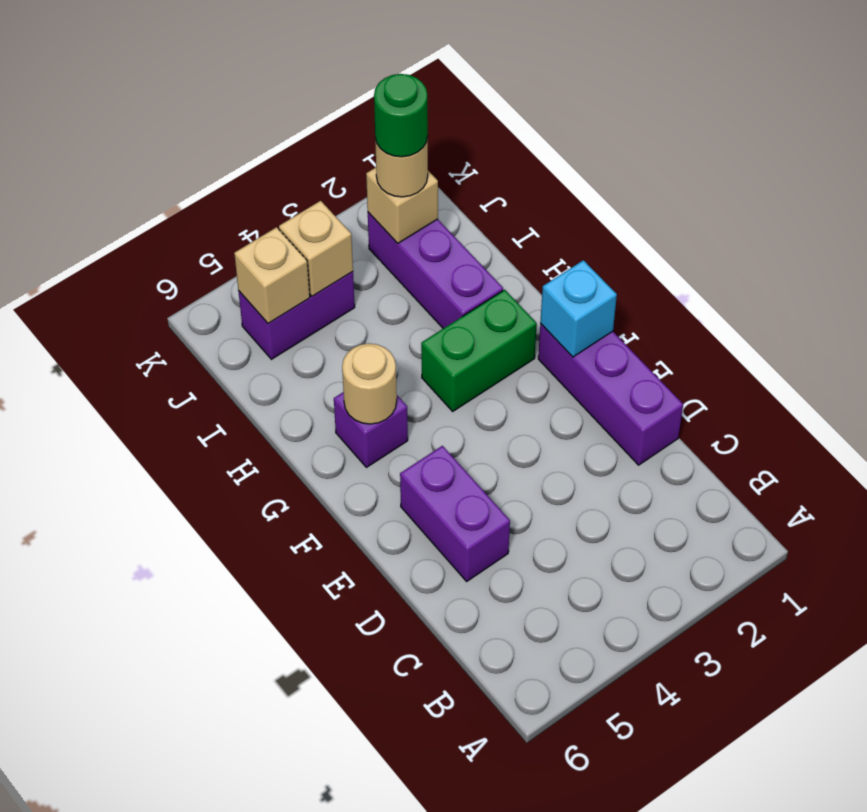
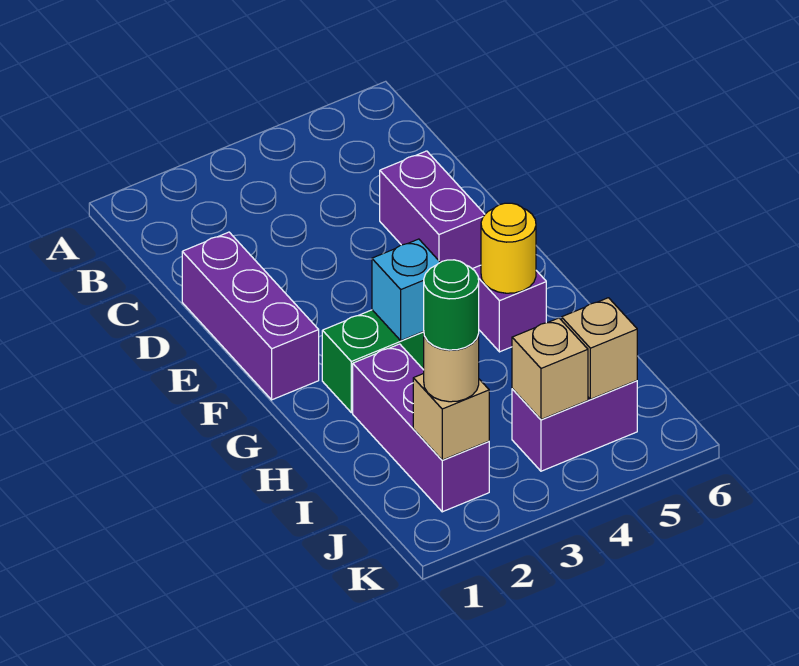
cyan brick F1 level 2 -> cyan brick G3 level 2
tan round brick G5 level 2 -> yellow round brick G5 level 2

